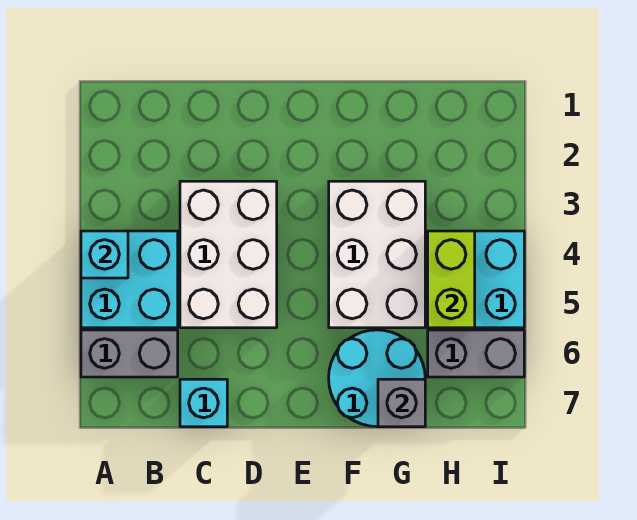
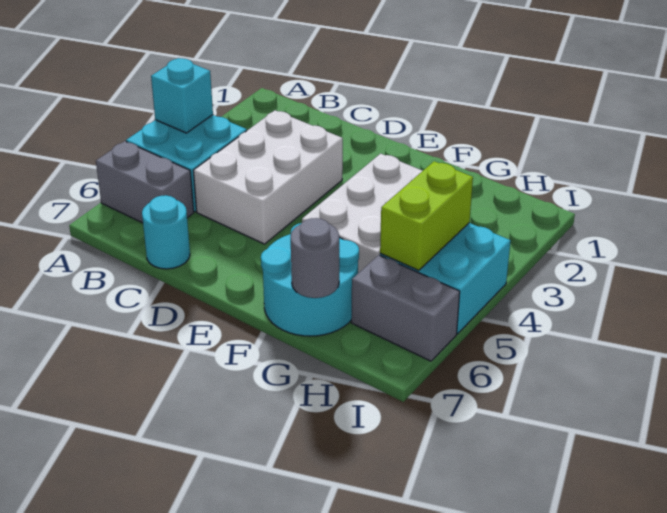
cyan brick C7 level 1 -> cyan round brick C7 level 1
grey brick G7 level 2 -> grey round brick G7 level 2

